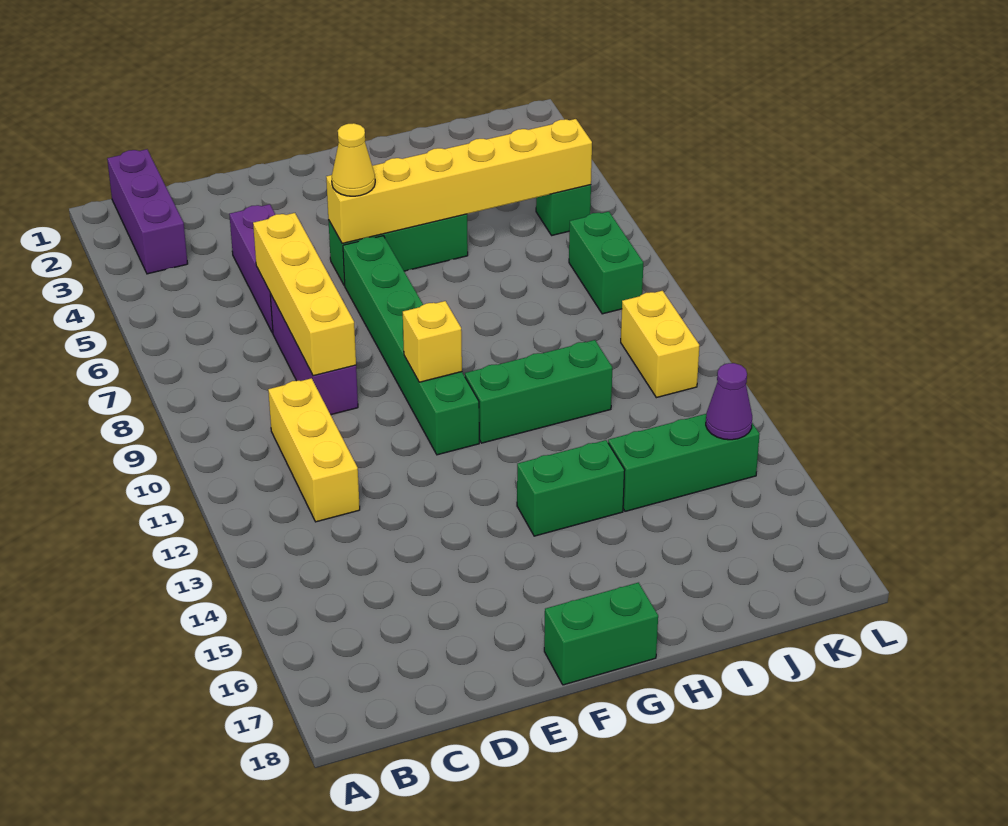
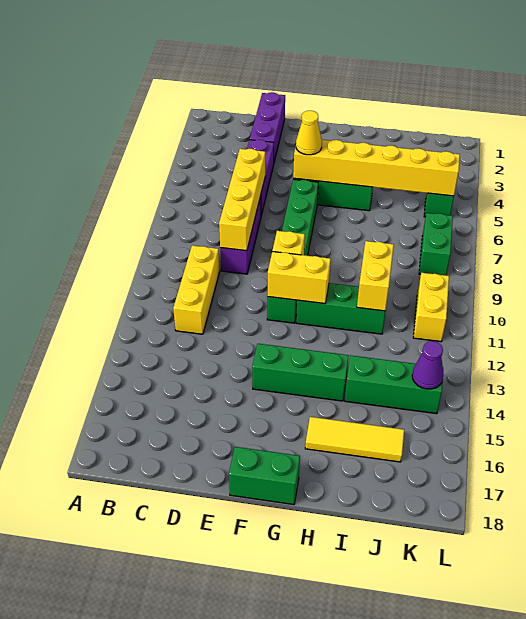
purple brick B1:B3 level 1 -> purple brick D1:D3 level 1
none -> yellow brick F11:G11 level 2
green brick G14:H14 level 1 -> green brick F14:H14 level 1
none -> yellow tile H16:J16 level 1
none -> yellow brick I10:I11 level 2

